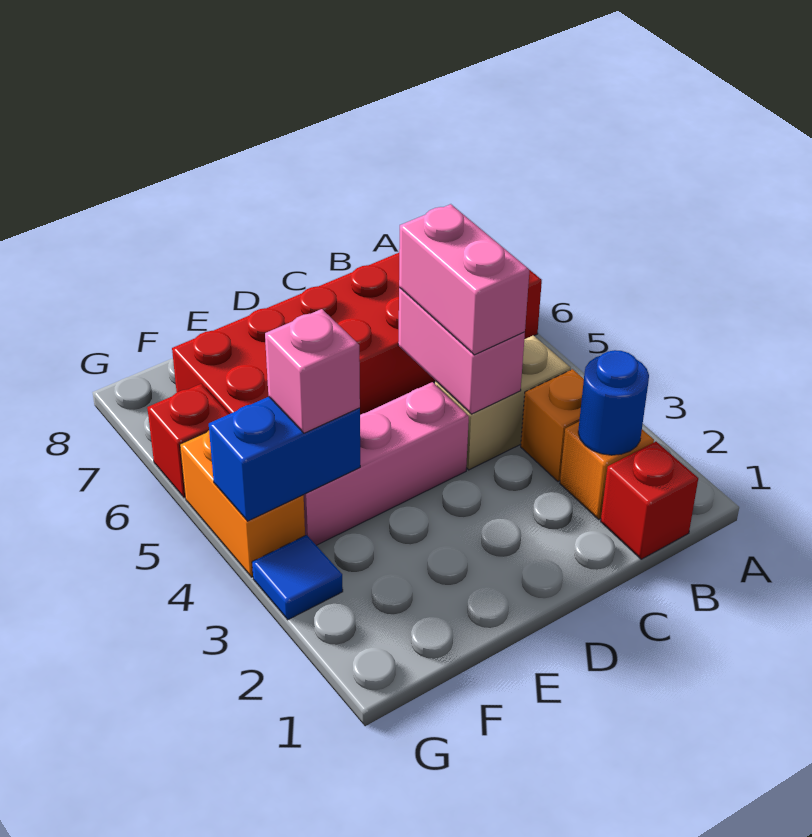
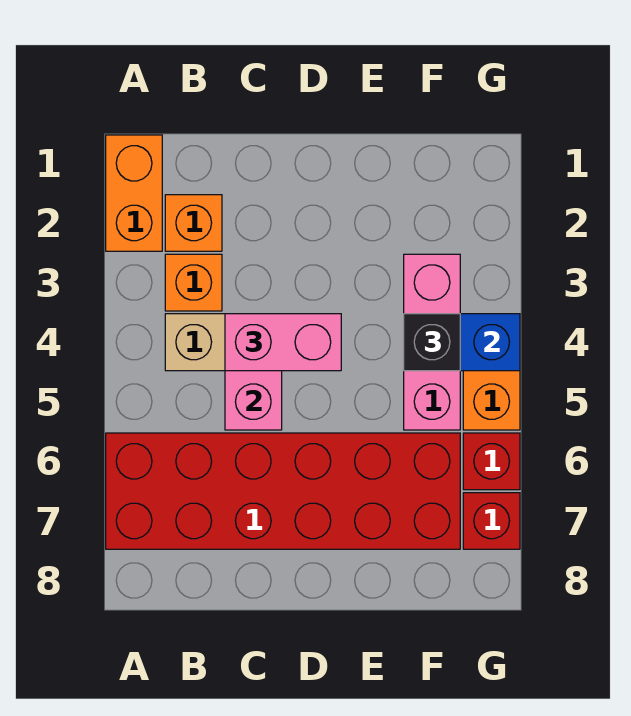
none -> orange brick A1:A2 level 1
red brick B1 level 1 -> red brick G7 level 1
blue round brick B2 level 2 -> none
pink brick C4:C5 level 3 -> pink brick C4:D4 level 3
pink brick D4:F4 level 1 -> pink brick F3:F5 level 1
pink brick F4 level 3 -> black brick F4 level 3
blue tile G3 level 1 -> none

